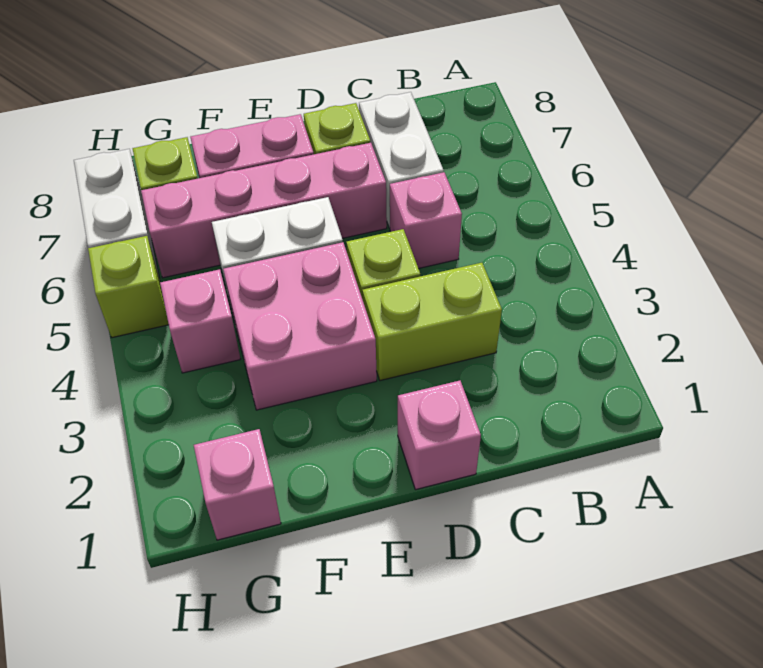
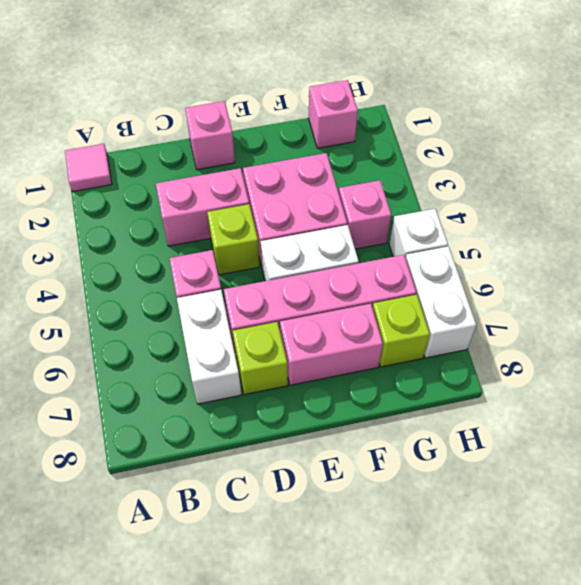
none -> pink tile A1 level 1
lime brick C3:D3 level 1 -> pink brick C3:D3 level 1
lime brick H5 level 1 -> white brick H5 level 1

